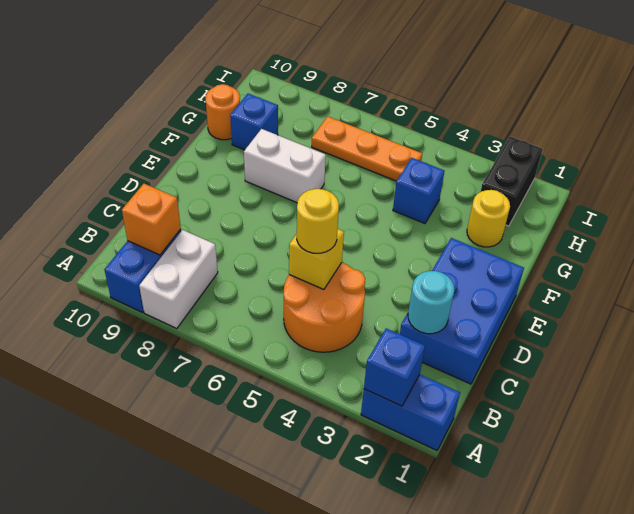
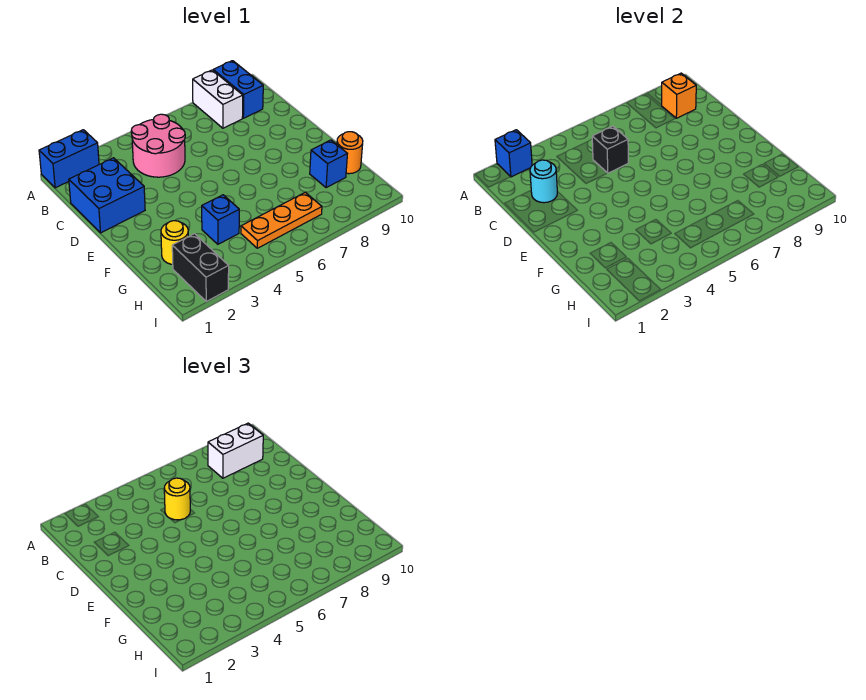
orange round brick B4:C5 level 1 -> pink round brick B4:C5 level 1
blue brick C1:E2 level 1 -> blue brick C1:D2 level 1
yellow brick C5 level 2 -> black brick C5 level 2
white brick F7:F8 level 1 -> white brick B8:B9 level 3

